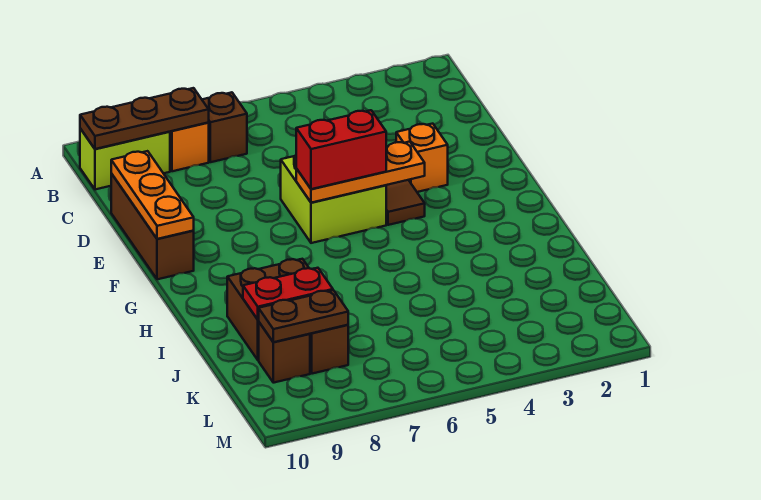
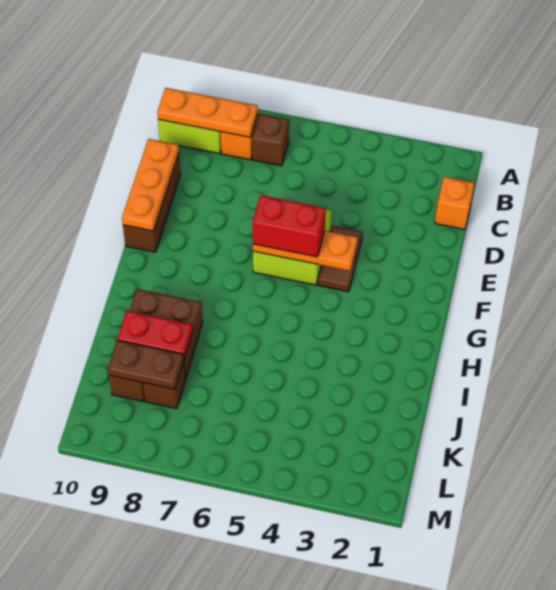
brown plate B8:B10 level 2 -> orange plate B8:B10 level 2
orange brick E3 level 1 -> orange brick C1 level 1

